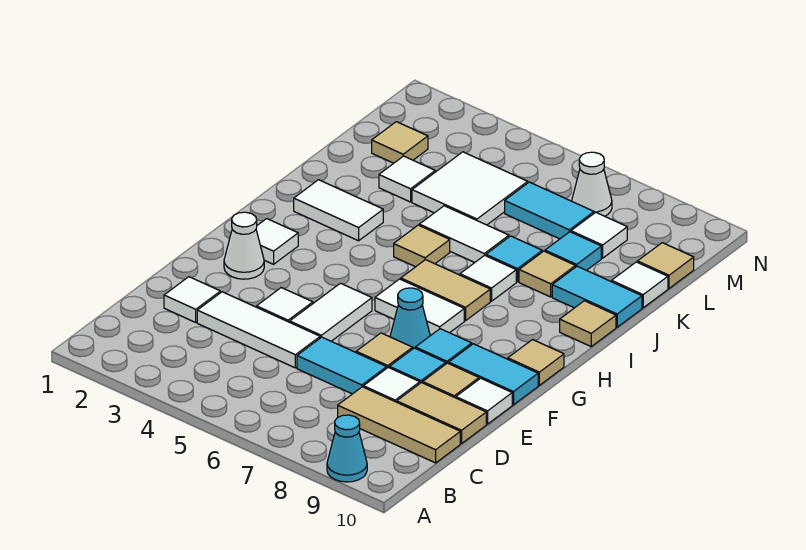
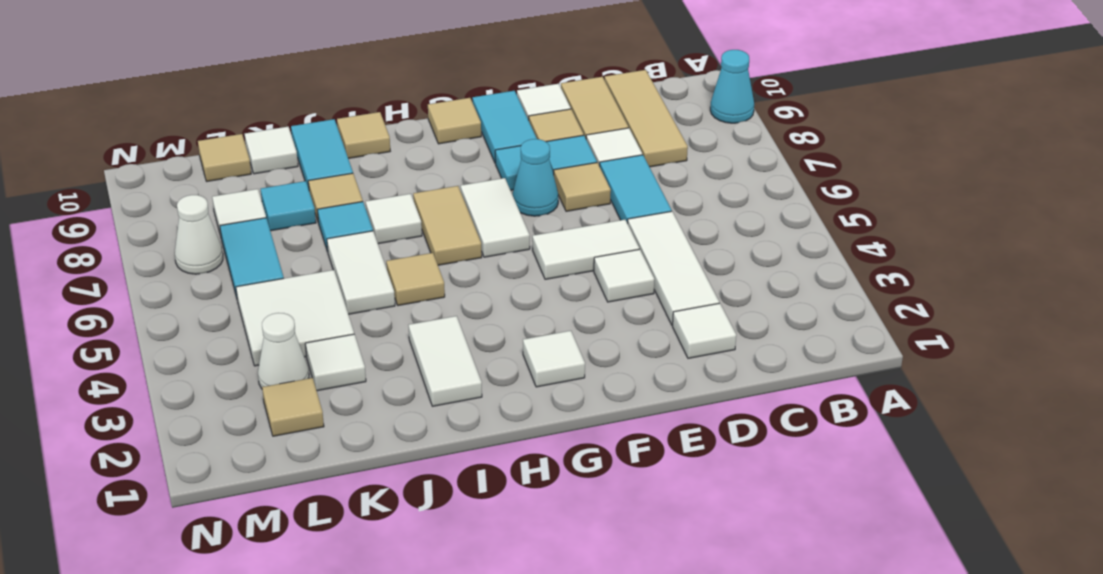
white cone F2 level 1 -> white cone L3 level 1

